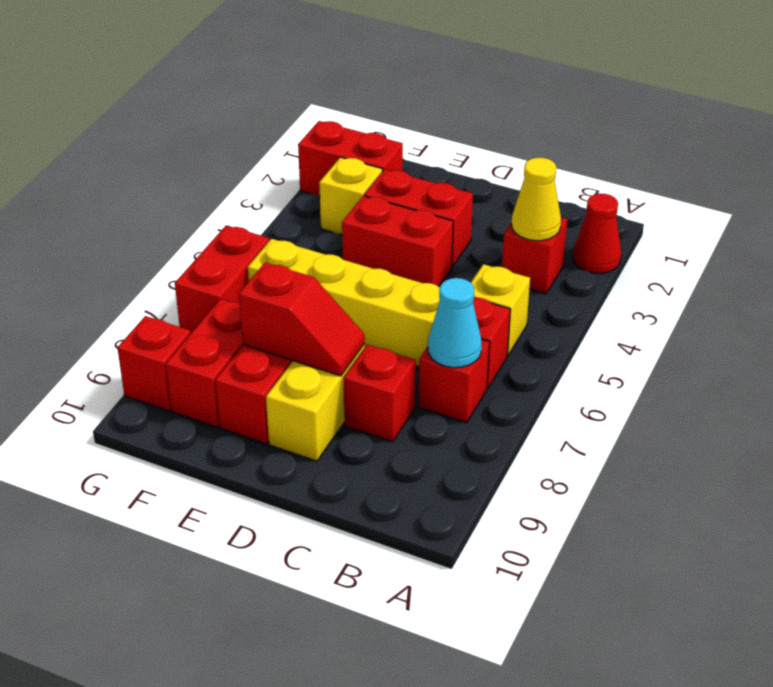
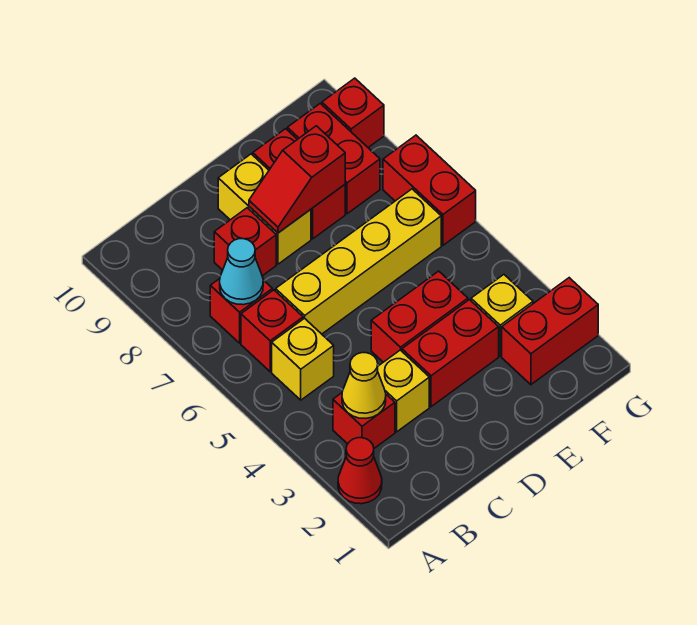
none -> yellow brick C3 level 1

